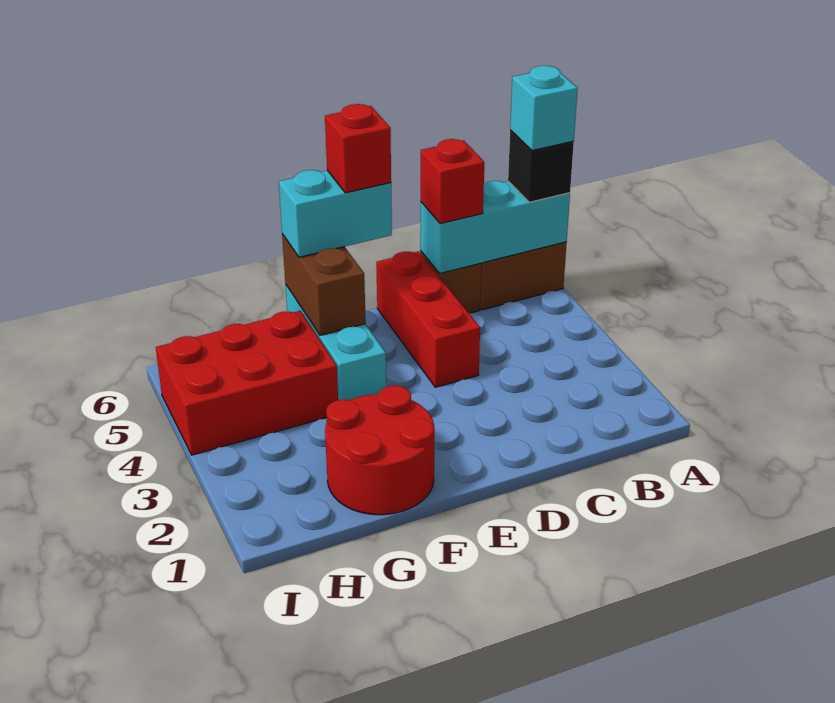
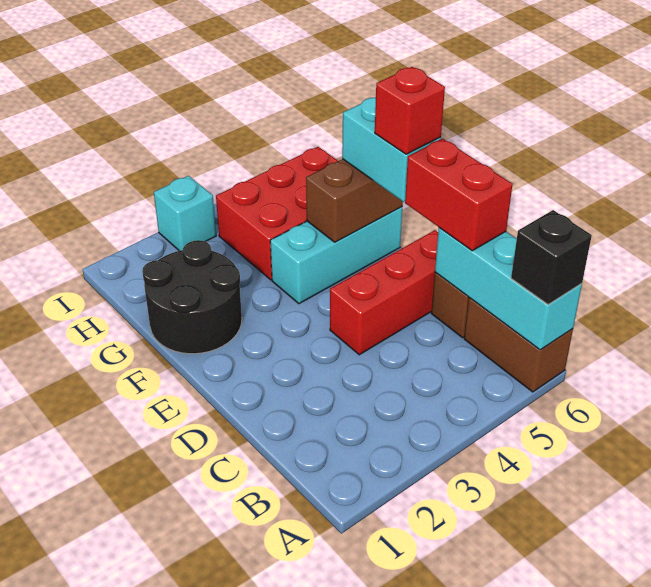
cyan brick A6 level 4 -> cyan brick I3 level 1
red brick C6 level 3 -> red brick C6:D6 level 3
red round brick F1:G2 level 1 -> black round brick F1:G2 level 1
red brick G4:I5 level 1 -> red brick G4:H6 level 1

